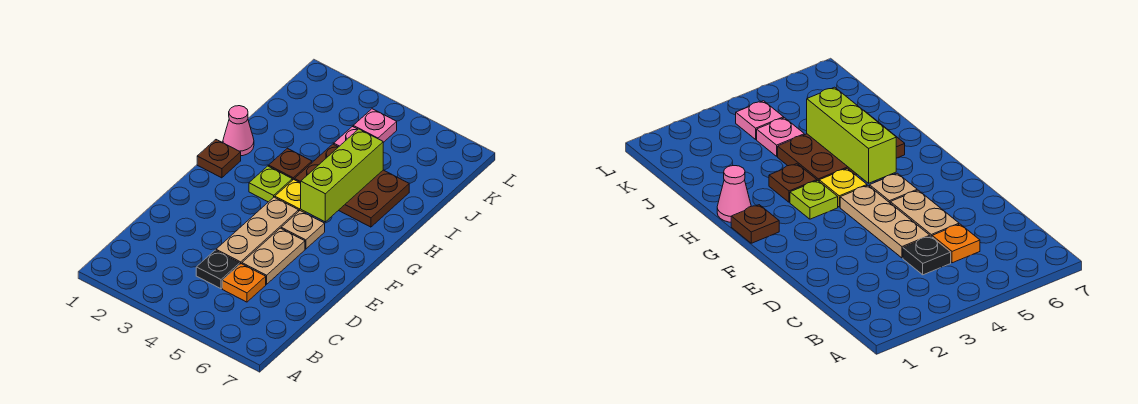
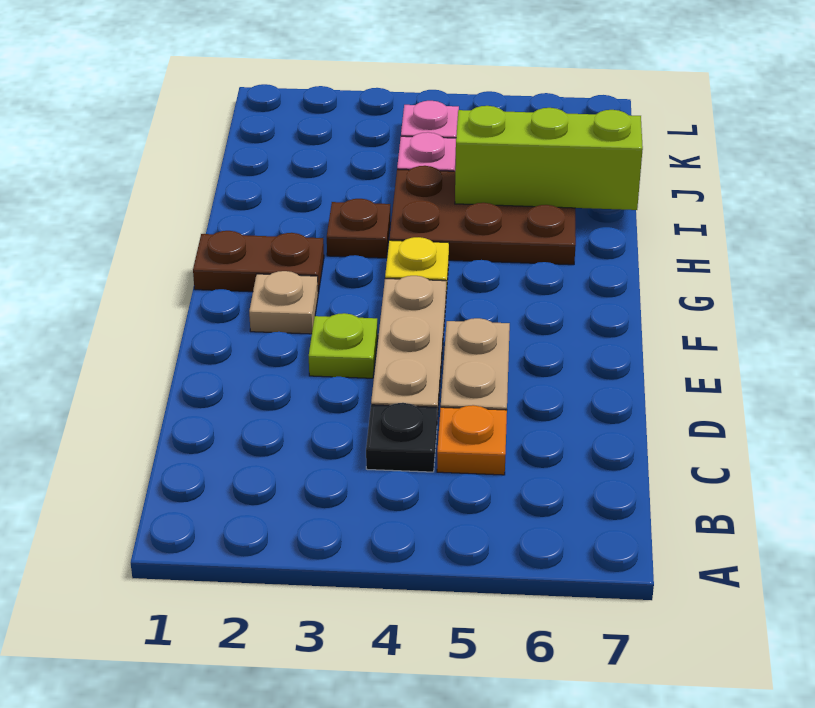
tan plate F5 level 1 -> tan plate F2 level 1
brown plate G1 level 1 -> brown plate G1:G2 level 1
lime plate G3 level 1 -> lime plate E3 level 1
lime brick G5:I5 level 2 -> lime brick I5:I7 level 2
pink cone H1 level 1 -> none

